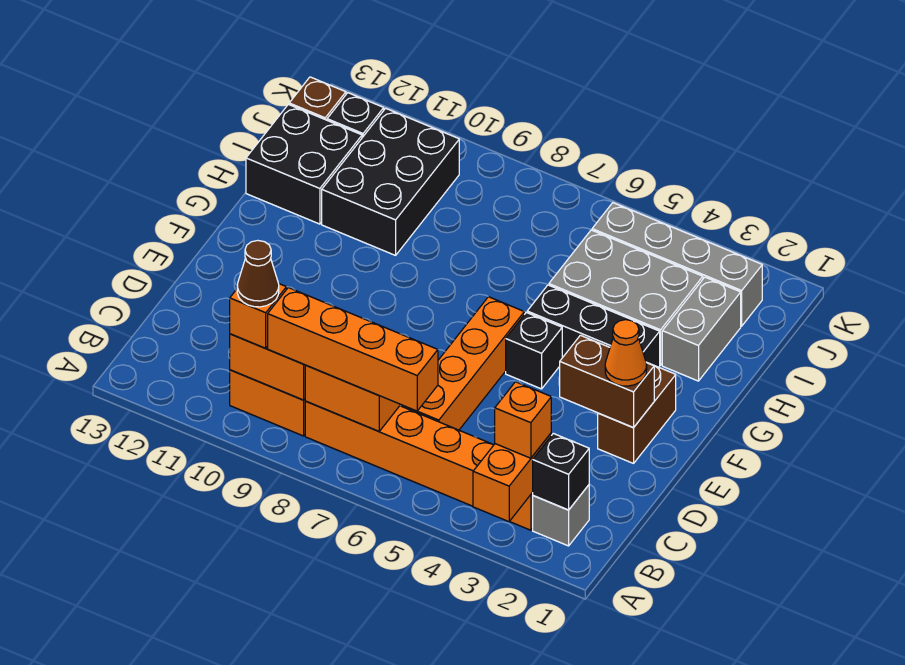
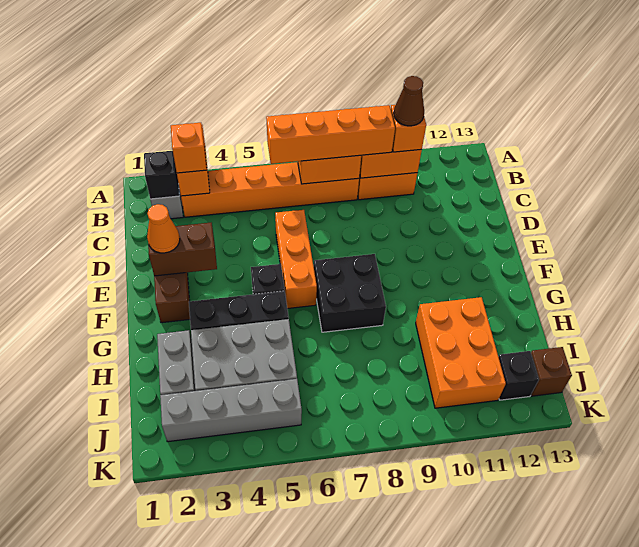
orange brick C6:F6 level 1 -> orange brick D6:F6 level 1
black brick H10:J11 level 1 -> orange brick H10:J11 level 1
black brick H12:I13 level 1 -> black brick F7:G8 level 1

